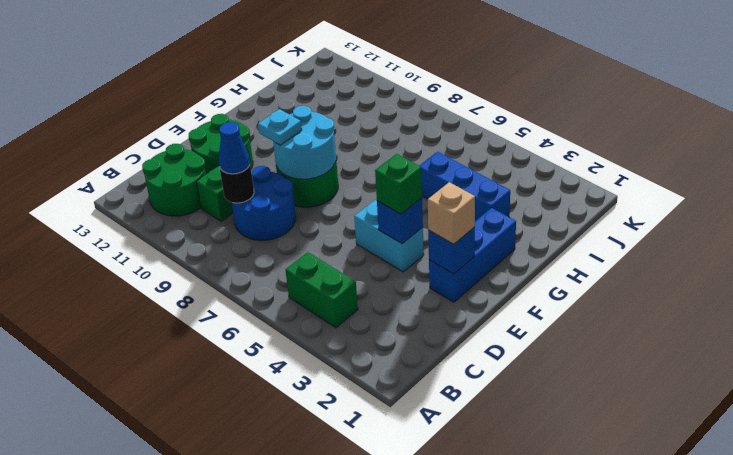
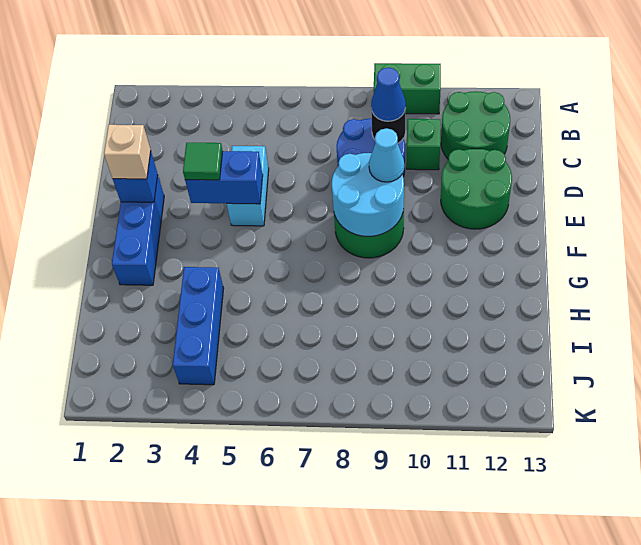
green brick B4:B5 level 1 -> green brick A9:A10 level 1
cyan brick E4:E5 level 1 -> cyan brick D5:E5 level 1
blue brick E4 level 2 -> blue brick E4:E5 level 2
green brick E4 level 3 -> green tile E4 level 3
cyan plate E9 level 3 -> cyan cone E9 level 3
blue brick H3:H5 level 1 -> blue brick H4:J4 level 1

